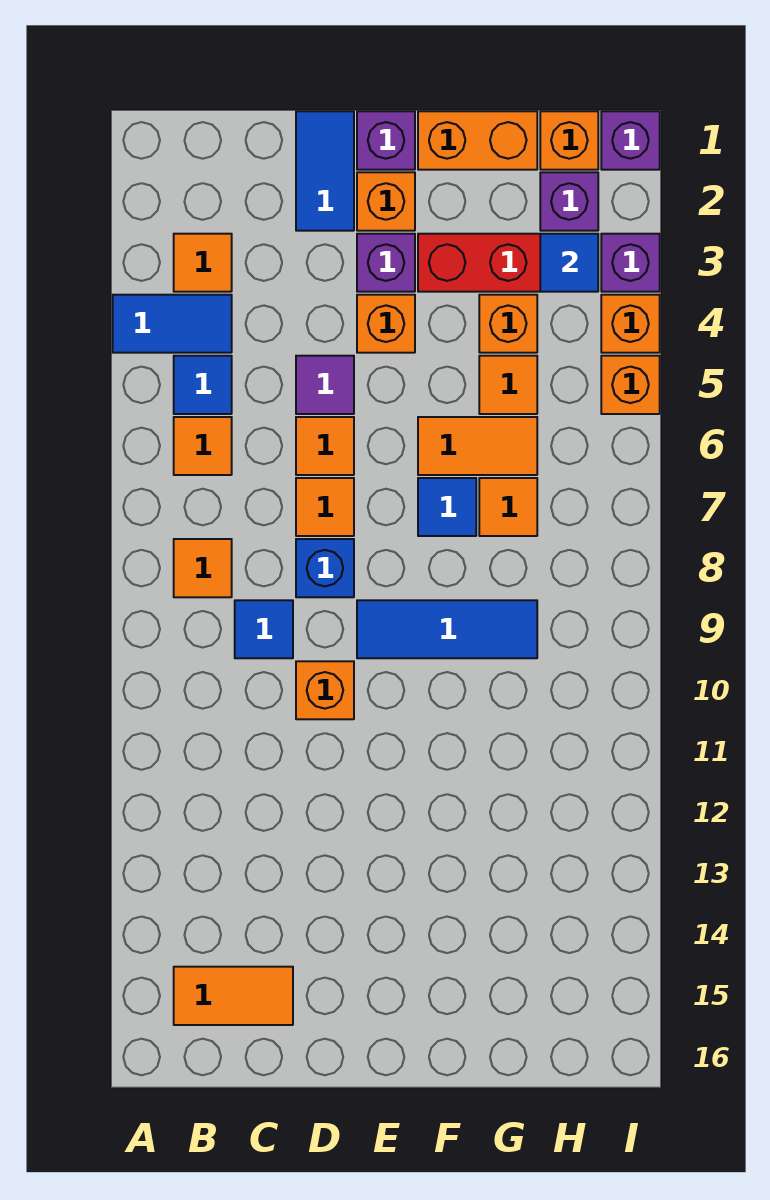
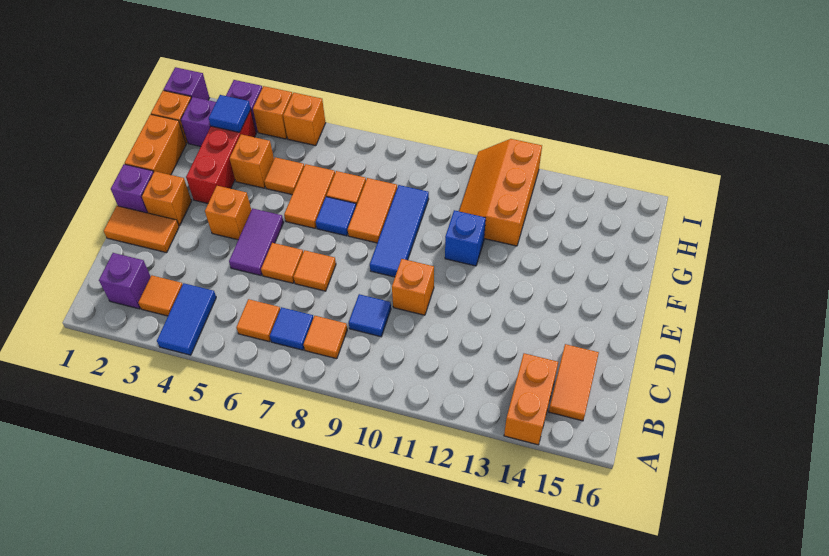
none -> orange brick A14:B14 level 1
blue tile B5 level 1 -> blue tile B7 level 1
blue tile D1:D2 level 1 -> orange tile D1:D2 level 1
purple tile D5 level 1 -> purple tile D5:E5 level 1
blue brick D8 level 1 -> blue brick F11 level 1
purple brick E3 level 1 -> purple brick B2 level 1
none -> orange tile F8:G8 level 1
none -> orange slope G11:I12 level 1 top 12

